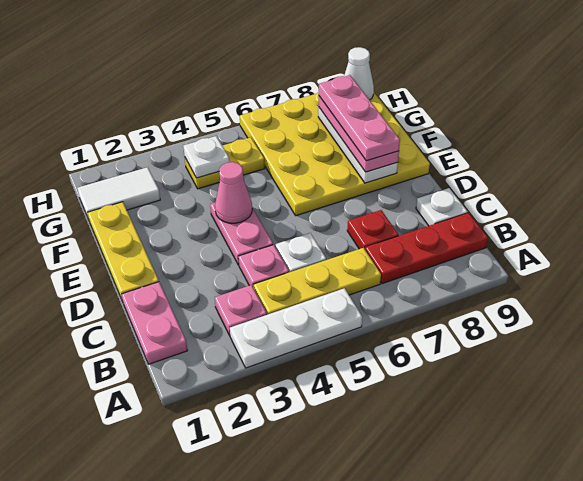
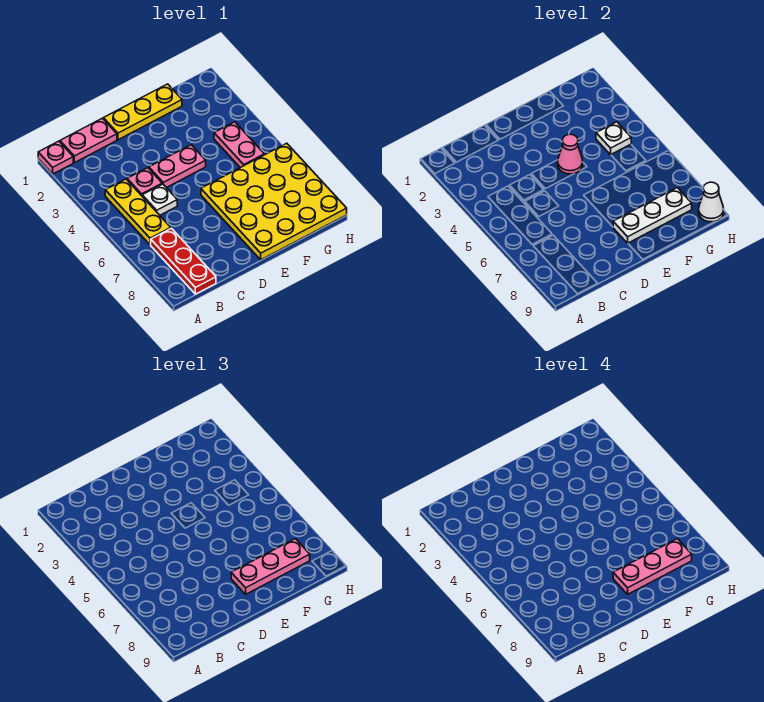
white plate A3:A5 level 1 -> none
pink plate B3 level 1 -> pink plate A1 level 1
red plate C7 level 1 -> none
white plate C9 level 1 -> none
white tile G1:G2 level 1 -> none
yellow plate G4:G5 level 1 -> pink plate G4:G5 level 1

